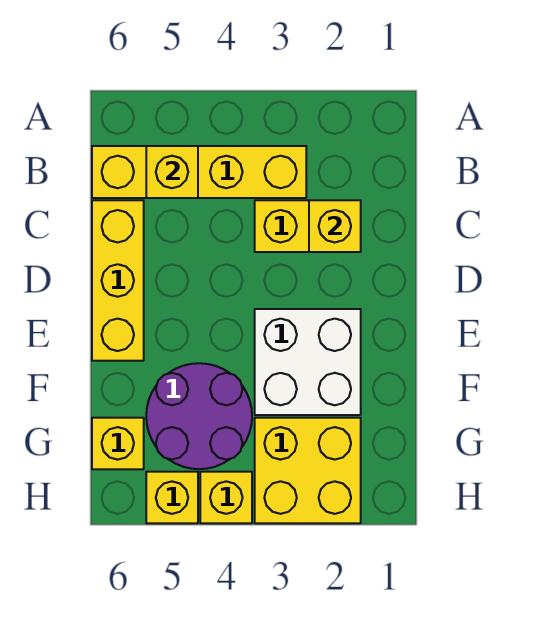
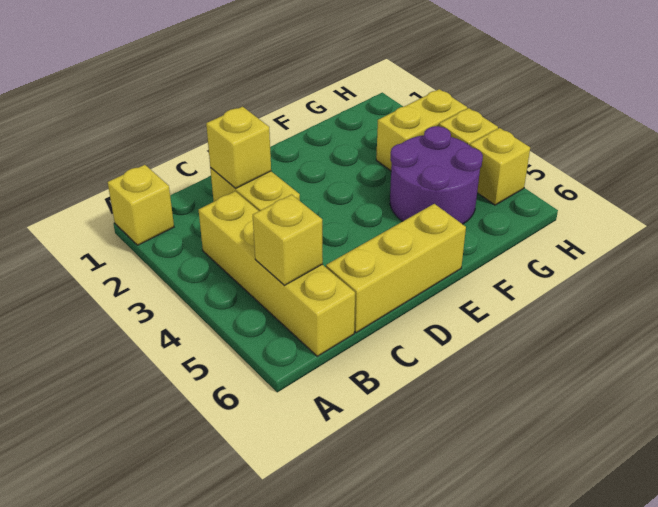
white brick E2:F3 level 1 -> none
yellow brick G2:H3 level 1 -> yellow brick G3:H3 level 1
yellow brick G6 level 1 -> yellow brick A1 level 1

